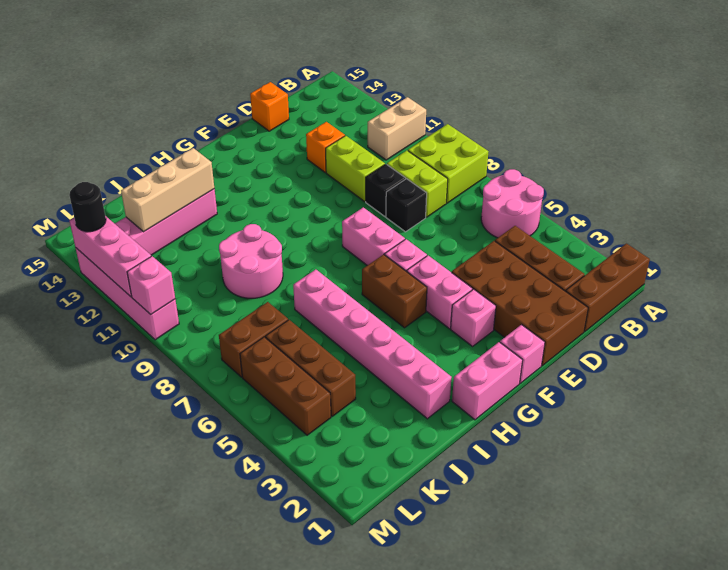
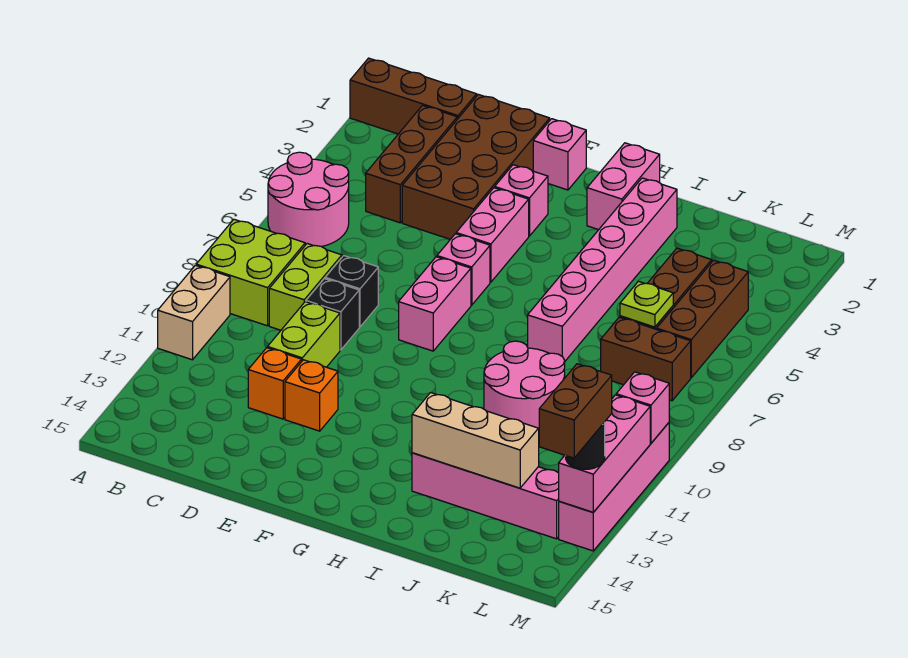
tan brick A11:B11 level 1 -> tan brick A10:A11 level 1
orange brick D15 level 1 -> orange brick E12 level 1
pink brick G1:H1 level 1 -> pink brick H1:H2 level 1
brown brick G5:G6 level 1 -> brown brick M13:M14 level 4
none -> lime plate K6 level 2

